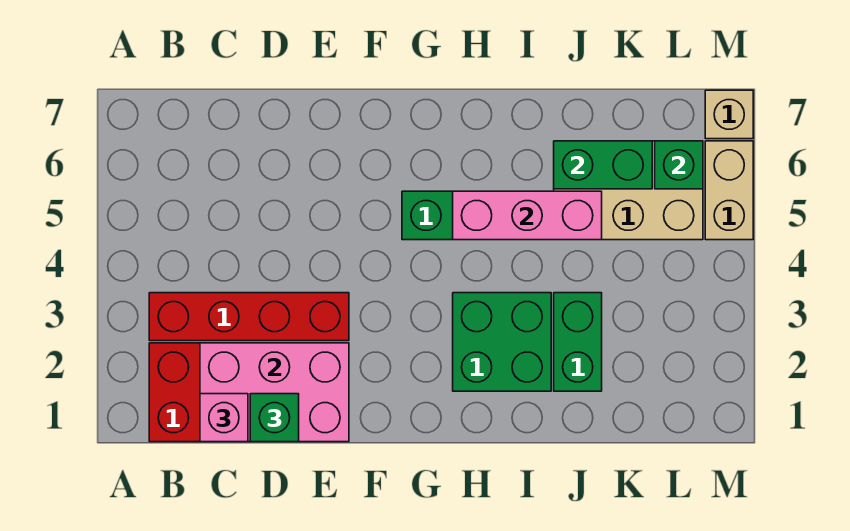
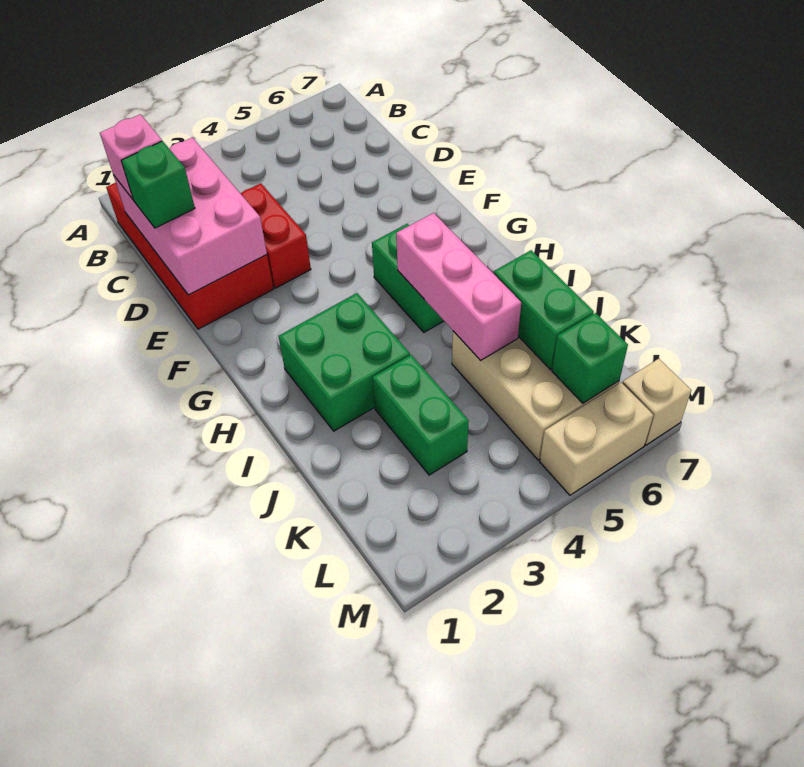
red brick B3:E3 level 1 -> red brick D3:E3 level 1
green brick J2:J3 level 1 -> green brick J3:K3 level 1

